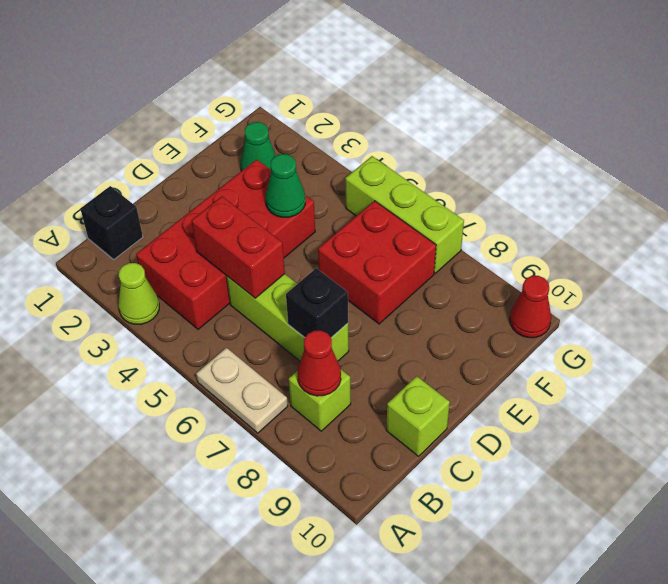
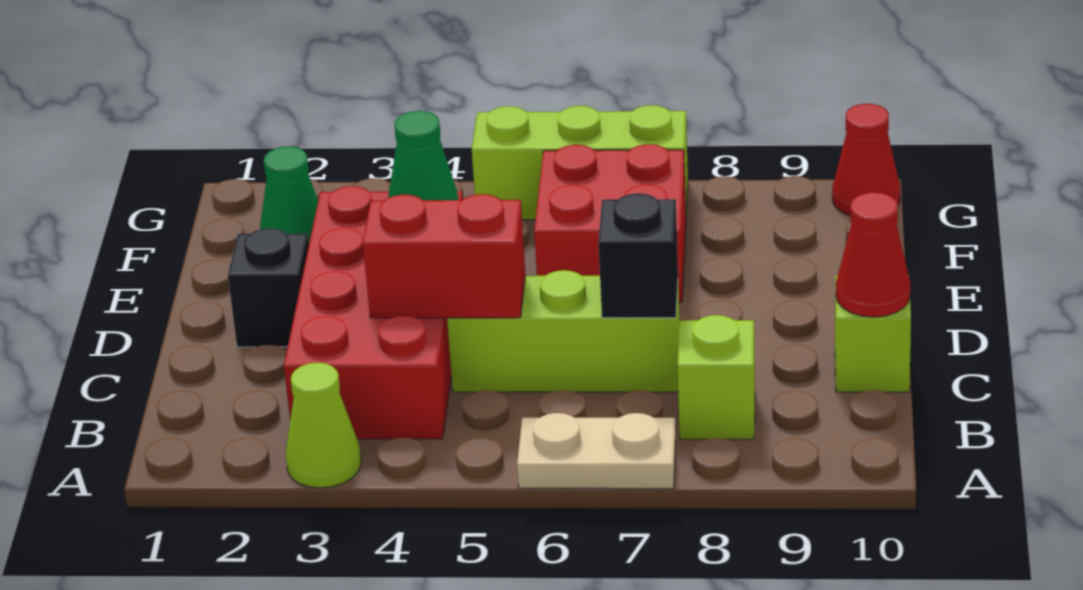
black brick B1 level 1 -> black brick D2 level 1
red cone B8 level 2 -> red cone C10 level 2

